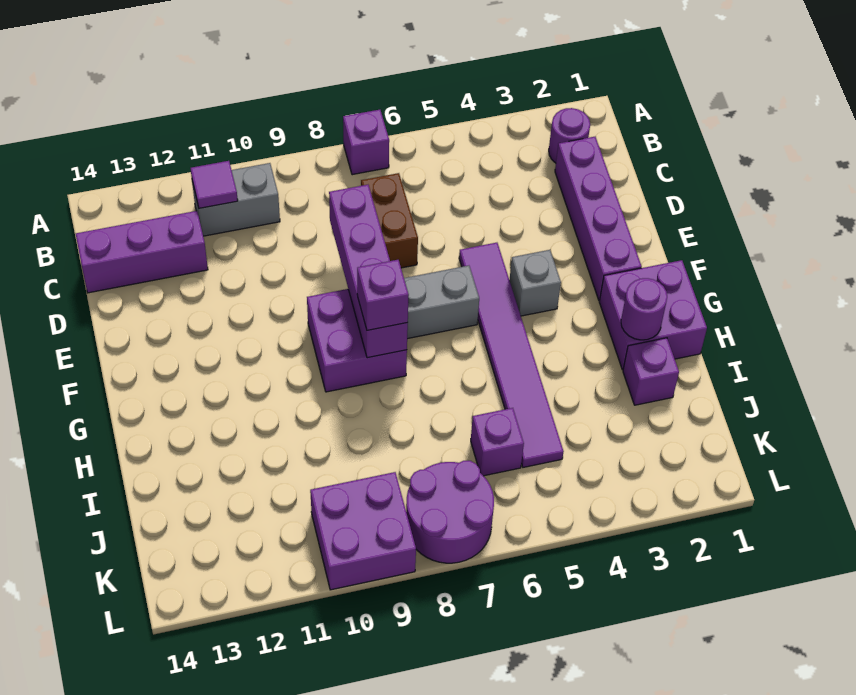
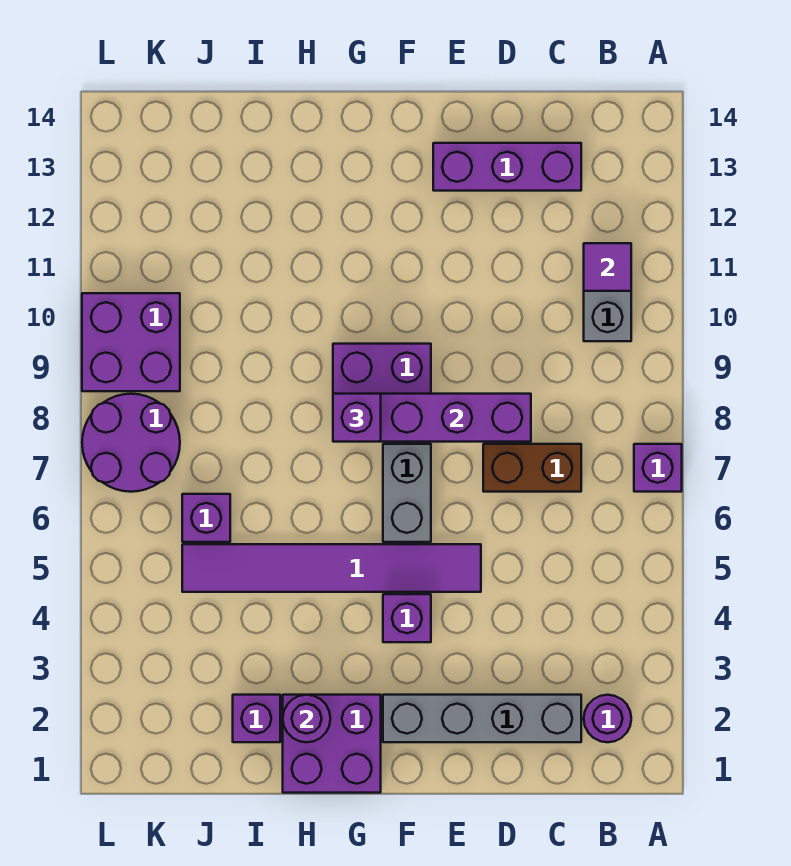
purple brick C2:F2 level 1 -> grey brick C2:F2 level 1
purple brick C12:C14 level 1 -> purple brick C13:E13 level 1
grey brick F4 level 1 -> purple brick F4 level 1

